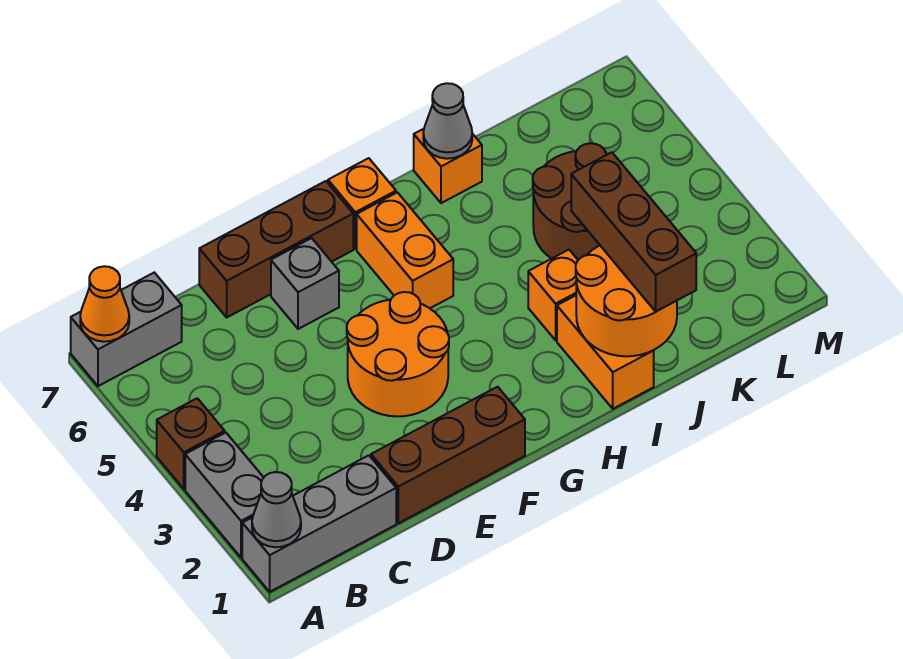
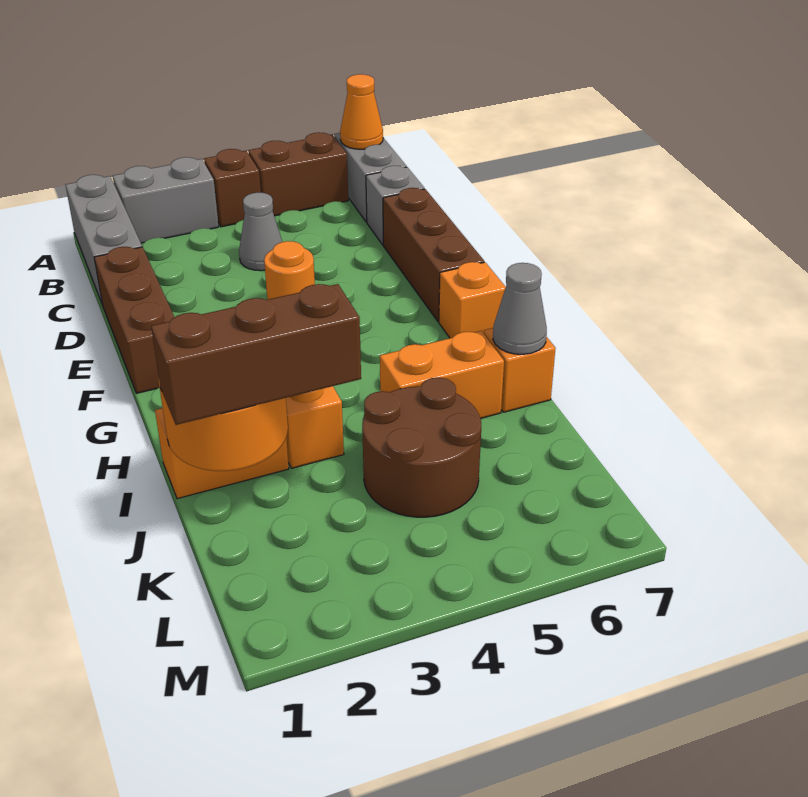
grey cone A1 level 2 -> grey cone C4 level 1
none -> brown brick A5:A6 level 1
orange round brick E3:F4 level 1 -> orange round brick E4 level 1
grey brick E6 level 1 -> grey brick C7 level 1
orange brick G5:G6 level 1 -> orange brick I5:I6 level 1

